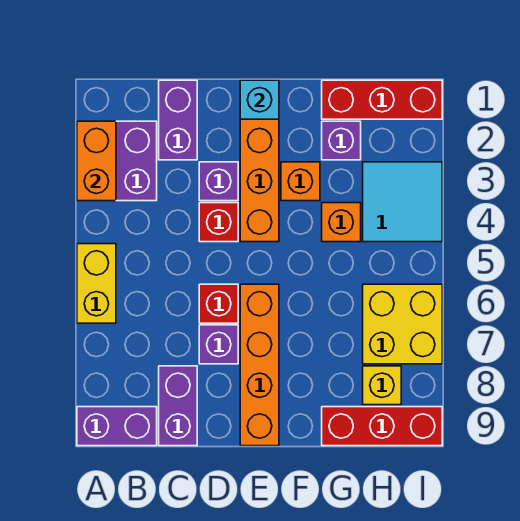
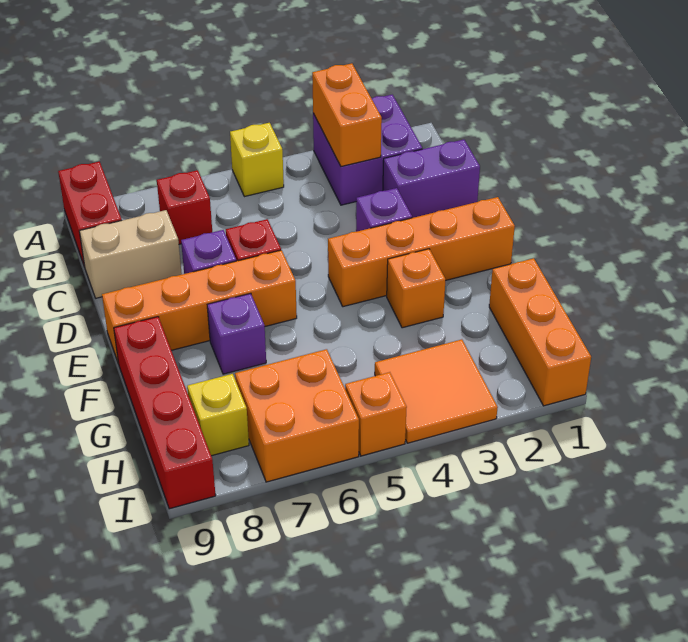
orange brick A2:A3 level 2 -> orange brick A3:B3 level 2
yellow brick A5:A6 level 1 -> yellow brick A5 level 1
purple brick A9:B9 level 1 -> red brick A9:B9 level 1
purple brick C8:C9 level 1 -> tan brick C8:C9 level 1
red brick D4 level 1 -> red brick B7 level 1
cyan brick E1 level 2 -> none
red brick G1:I1 level 1 -> orange brick G1:I1 level 1
purple brick G2 level 1 -> purple brick F7 level 1
orange brick G4 level 1 -> orange brick I5 level 1
red brick G9:I9 level 1 -> red brick F9:I9 level 1
cyan tile H3:I4 level 1 -> orange tile H3:I4 level 1
yellow brick H6:I7 level 1 -> orange brick H6:I7 level 1

